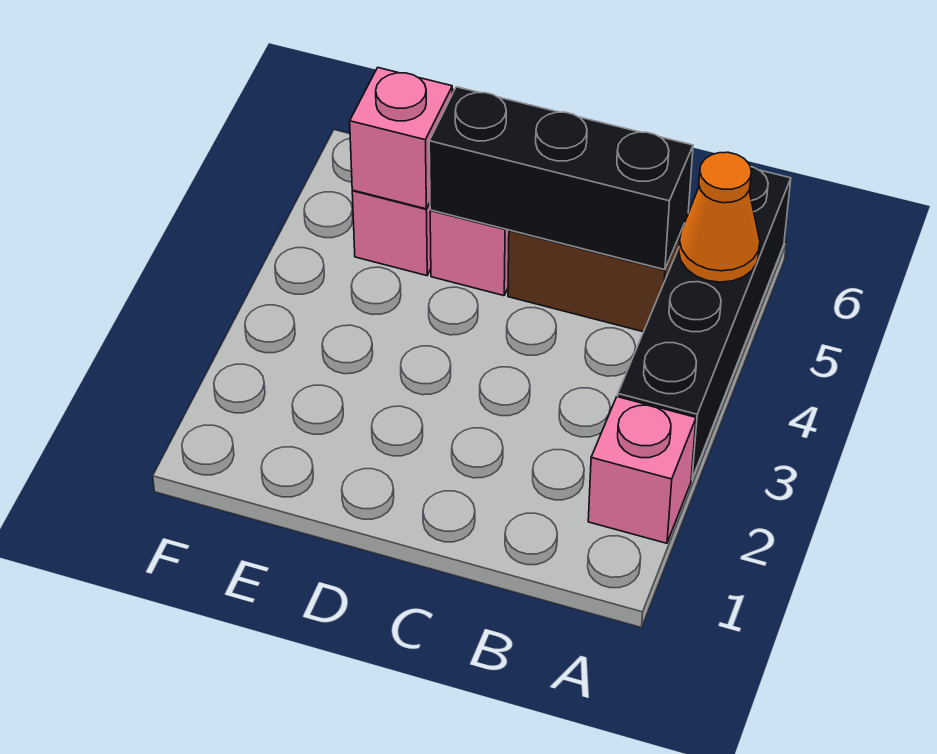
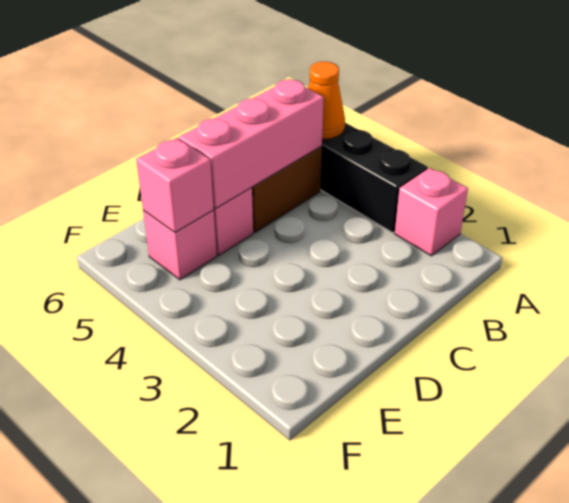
black brick B5:D5 level 2 -> pink brick B5:D5 level 2

